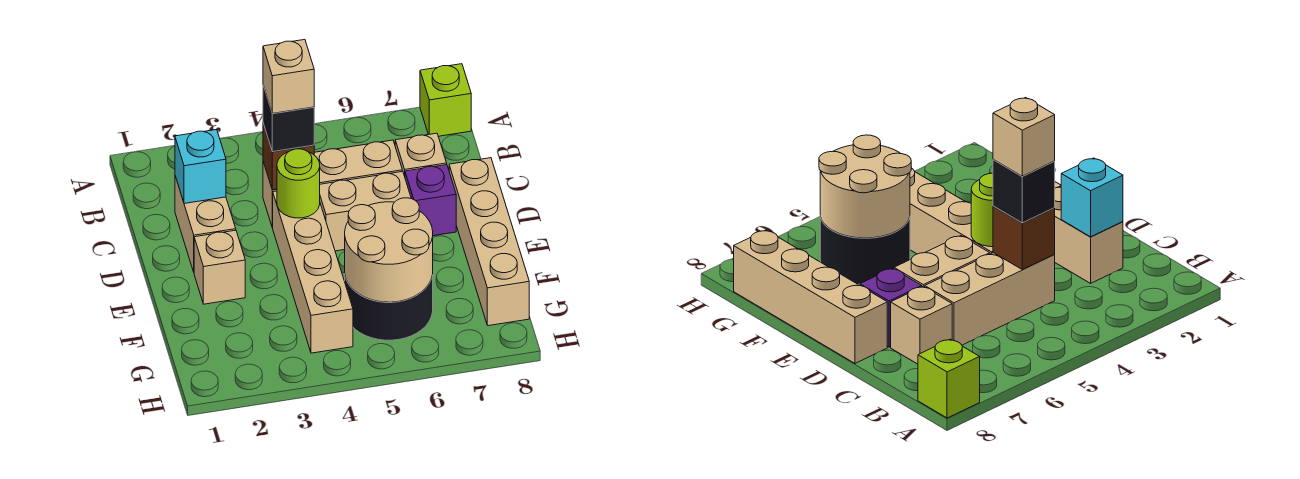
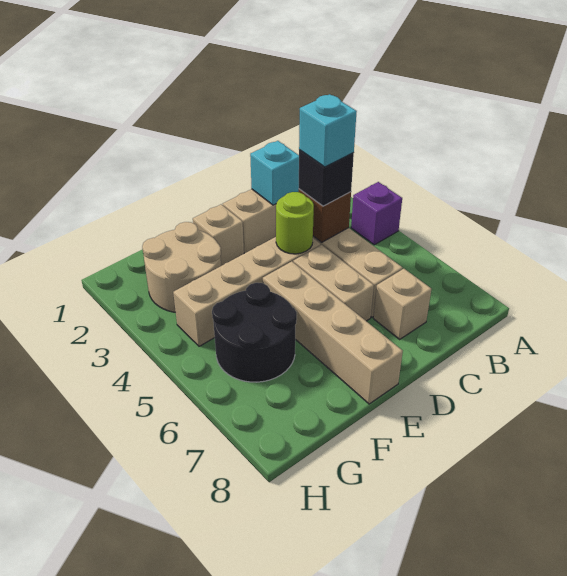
lime brick A8 level 1 -> none
tan brick C4 level 4 -> cyan brick C4 level 4
purple brick D7 level 1 -> purple brick A4 level 1
tan brick D8:G8 level 1 -> tan brick E5:E8 level 1
tan round brick F5:G6 level 2 -> tan round brick F2:G3 level 1

